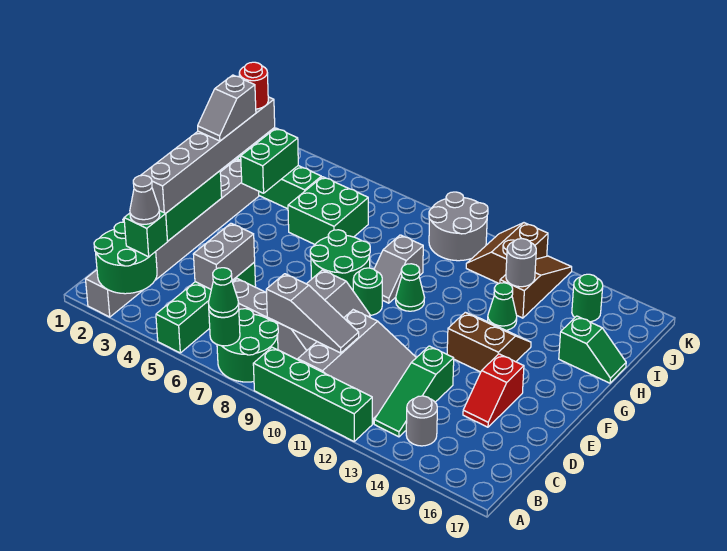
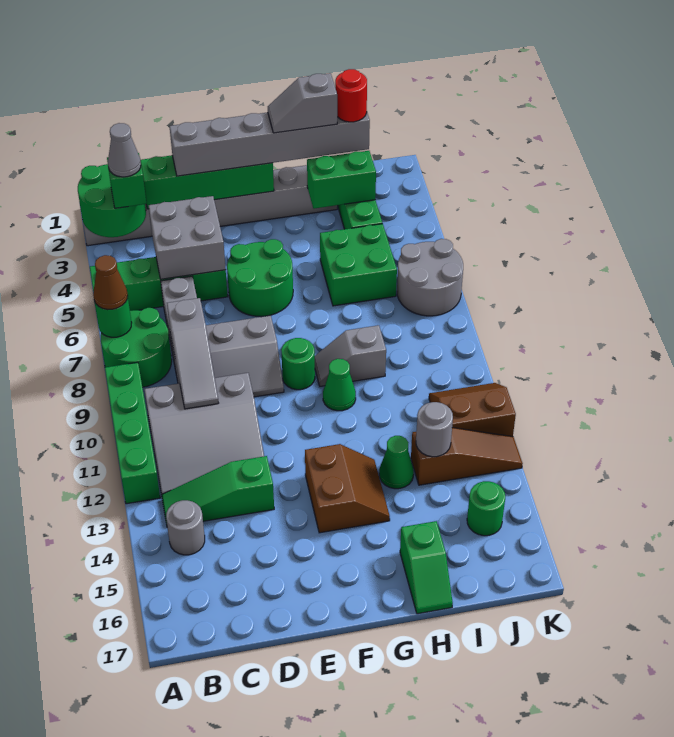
green cone A7 level 3 -> brown cone A7 level 3
grey brick C5:D5 level 2 -> grey brick C4:D5 level 2
red slope D15:E15 level 1 top E -> none
green round brick F7:G8 level 1 -> green round brick E5:F6 level 1
grey round brick J9:K10 level 1 -> grey round brick J6:K7 level 1

